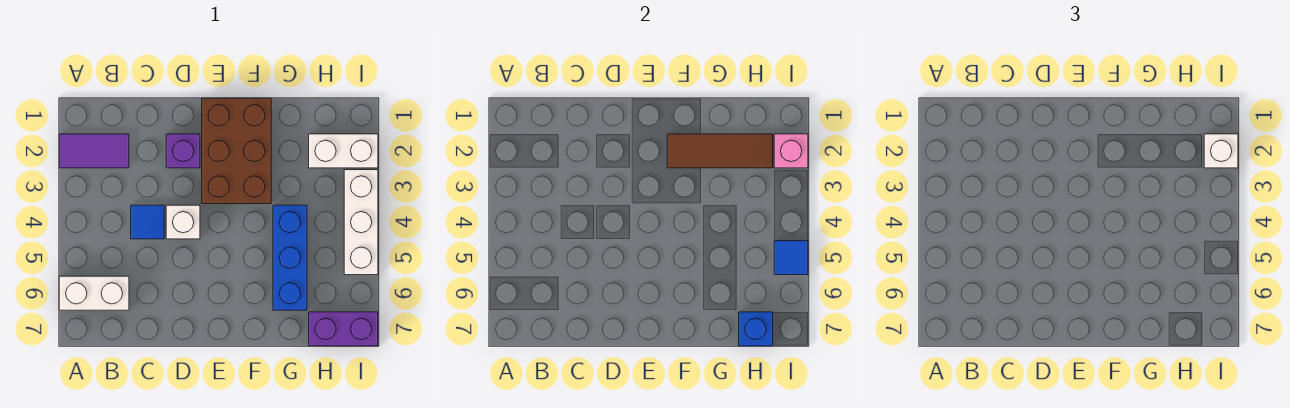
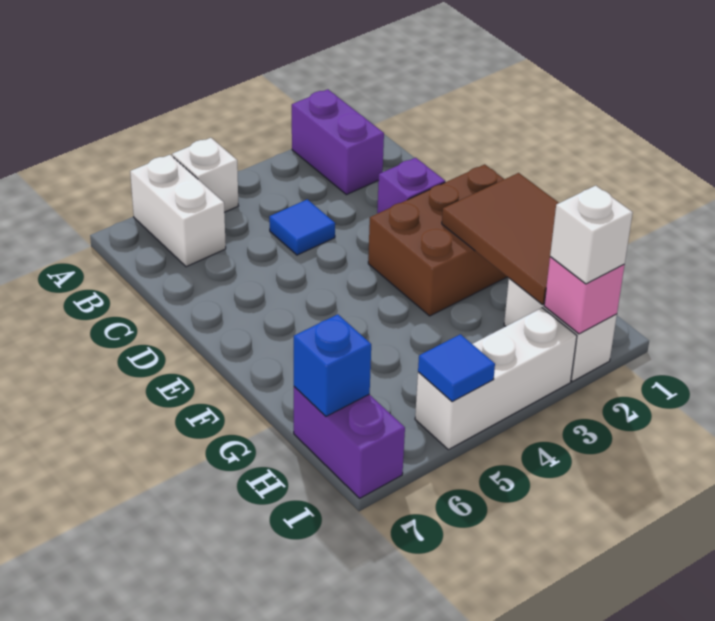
purple tile A2:B2 level 1 -> purple brick A2:B2 level 1
white brick D4 level 1 -> white brick A5 level 1
brown tile F2:H2 level 2 -> brown tile F1:H2 level 2
blue brick G4:G6 level 1 -> none

